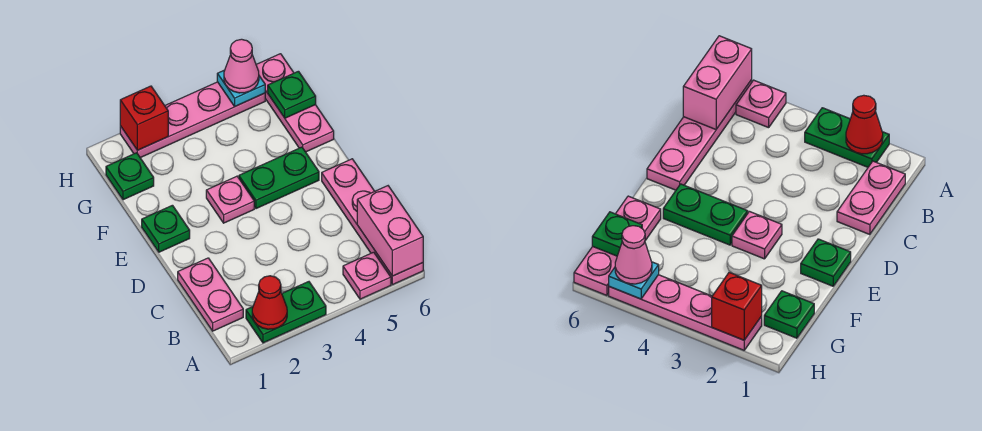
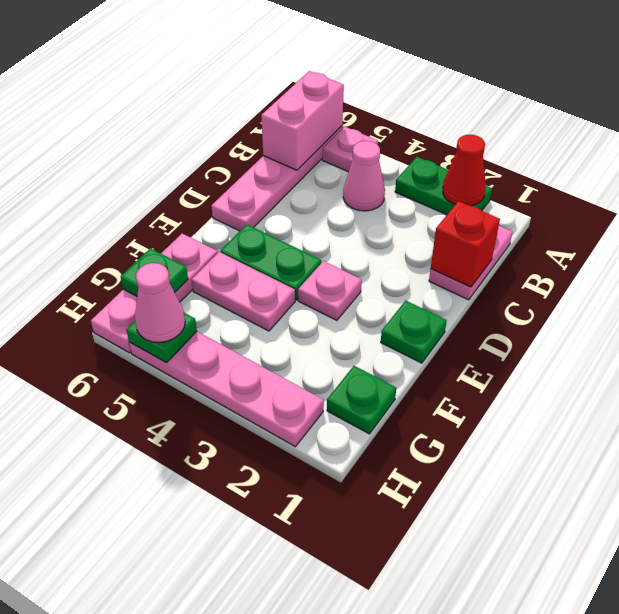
none -> pink cone B4 level 1
none -> pink plate F4:F5 level 1
red brick H2 level 2 -> red brick C1 level 2
cyan plate H5 level 2 -> green plate H5 level 2

